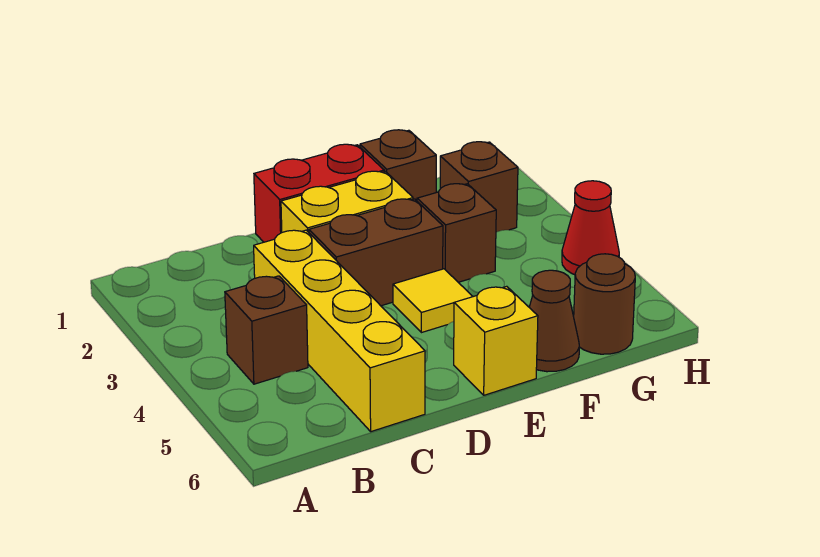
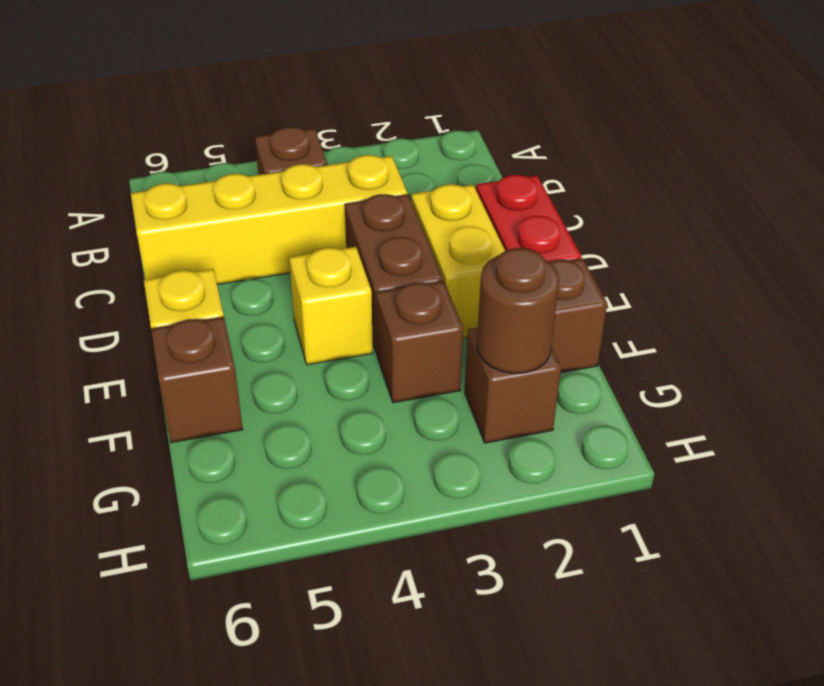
yellow tile E4 level 1 -> yellow brick E4 level 1
brown cone F6 level 1 -> brown brick F6 level 1
brown round brick G6 level 1 -> brown round brick G2 level 2
red cone H4 level 1 -> none

